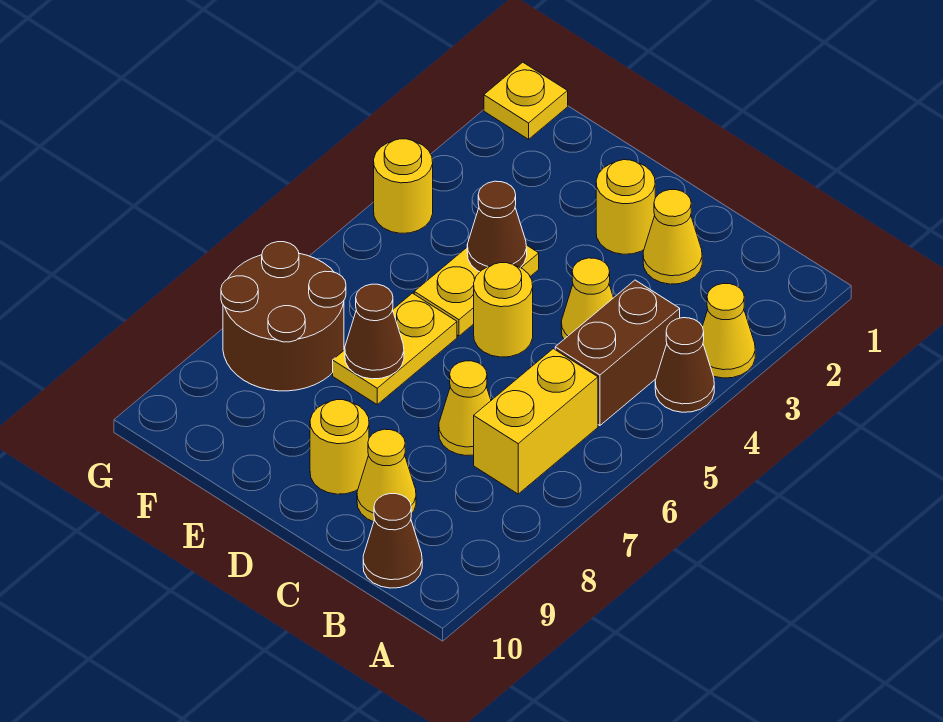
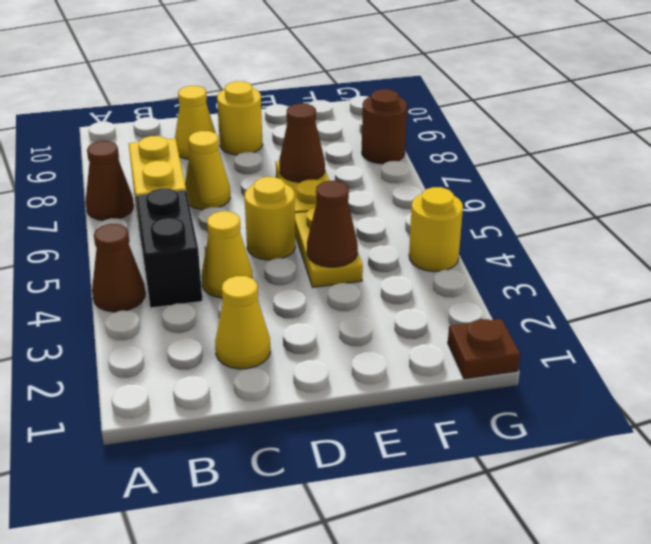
yellow cone A3 level 1 -> none
brown brick B4:B5 level 1 -> black brick B4:B5 level 1
brown cone B10 level 1 -> brown cone A7 level 1
yellow round brick D2 level 1 -> none
brown round brick F7:G8 level 1 -> brown round brick G8 level 1
yellow plate G1 level 1 -> brown plate G1 level 1

